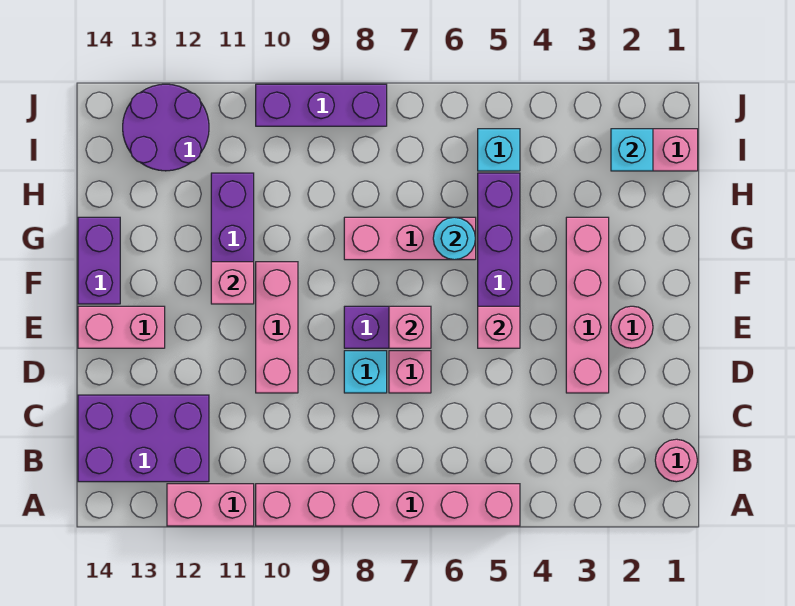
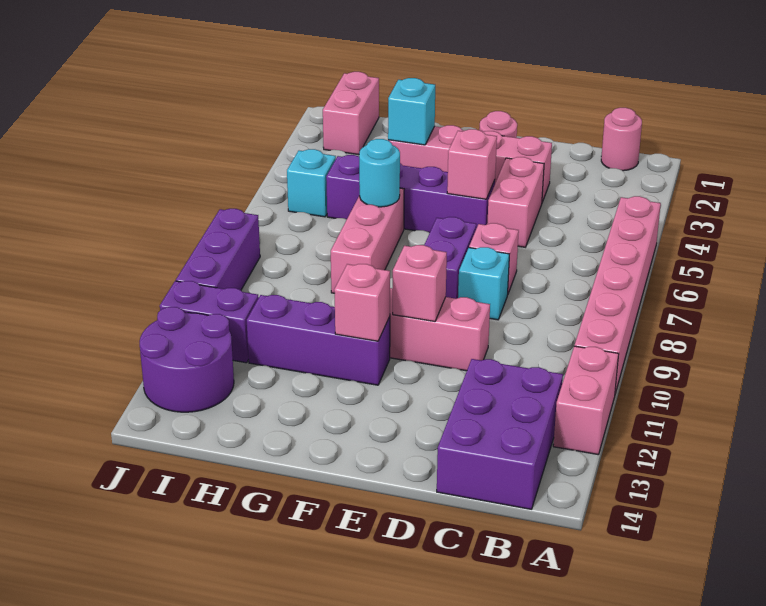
pink brick E7 level 2 -> pink brick E10 level 2
pink brick E13:E14 level 1 -> pink brick D4:D5 level 1
purple brick F14:G14 level 1 -> purple brick I11:J11 level 1
cyan brick I2 level 2 -> cyan brick G3 level 2

